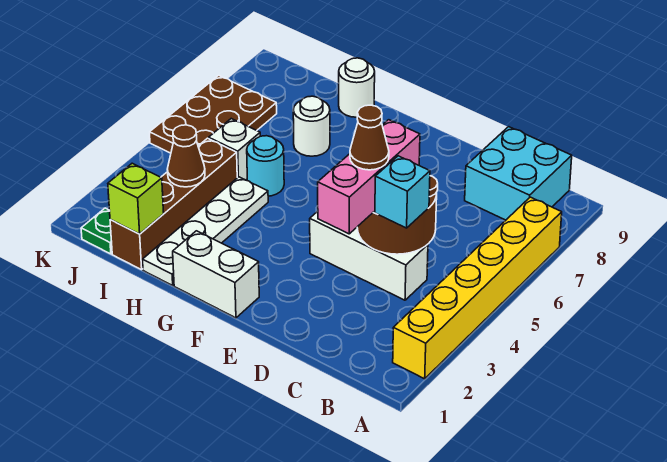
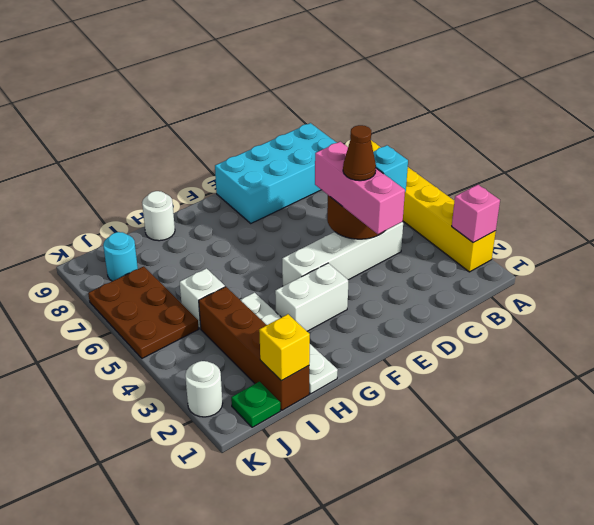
none -> pink brick A2 level 2
cyan brick B8:C9 level 1 -> cyan brick B8:E9 level 1
white brick C4:E4 level 1 -> white brick C4:F4 level 1
white brick F1:G1 level 1 -> white brick F3:G3 level 1
cyan round brick H5 level 1 -> cyan round brick J8 level 1
white round brick H7 level 1 -> white round brick K2 level 1
lime brick I1 level 2 -> yellow brick I1 level 2
brown cone I3 level 2 -> none

